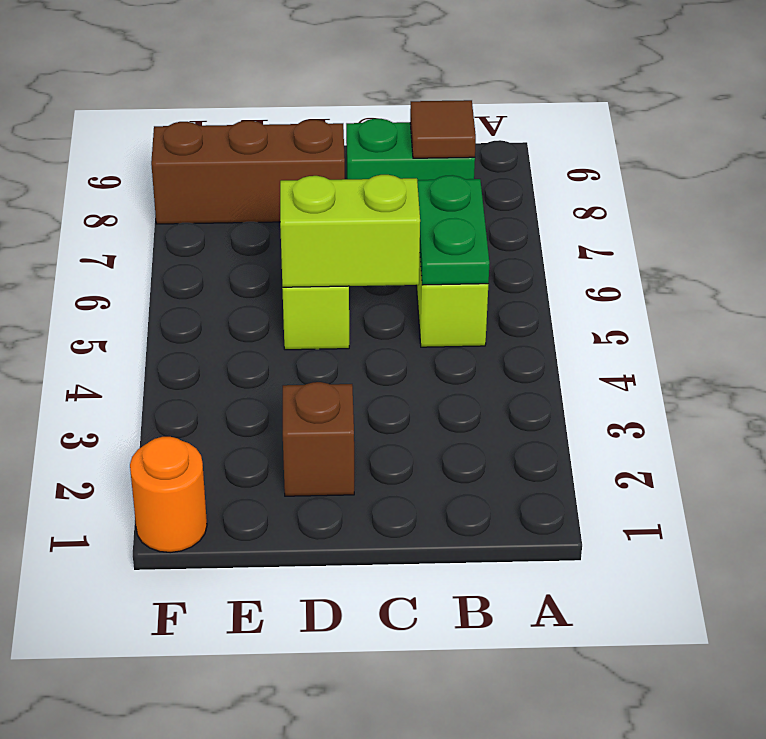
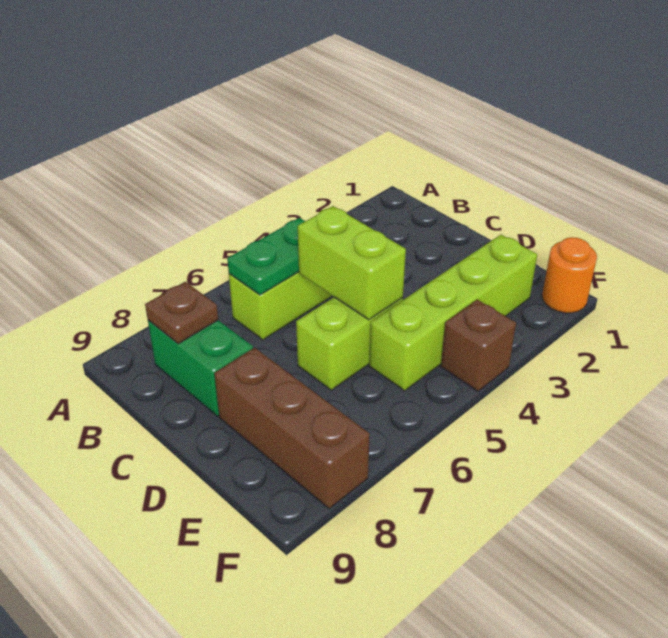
brown tile B8 level 2 -> brown plate B8 level 2
brown brick D2 level 1 -> brown brick F4 level 1
none -> lime brick E2:E5 level 1

